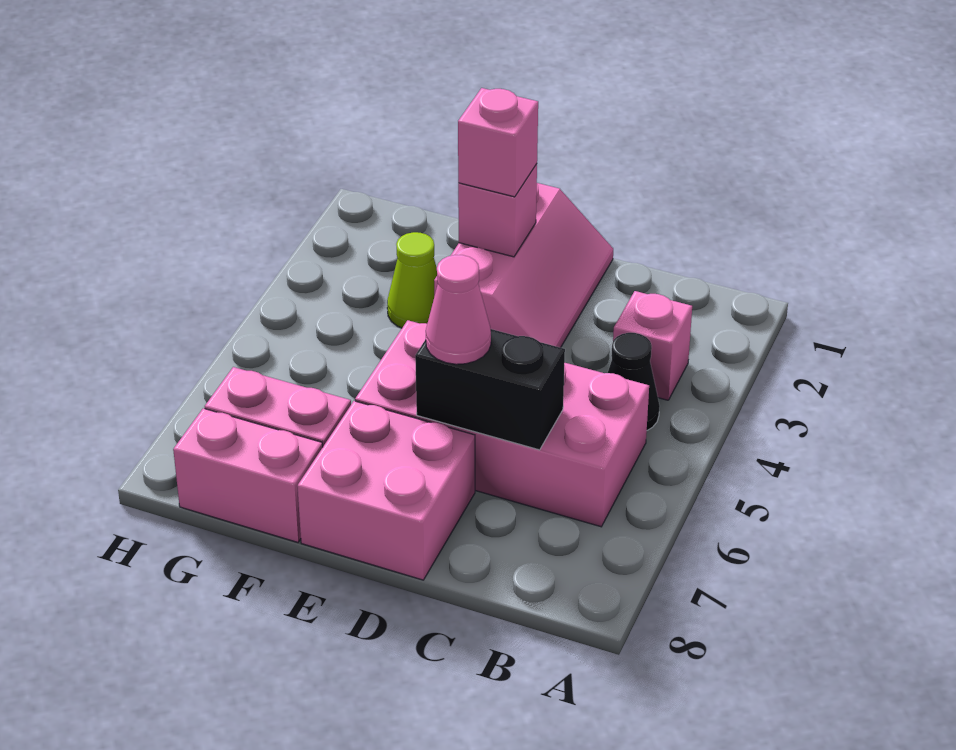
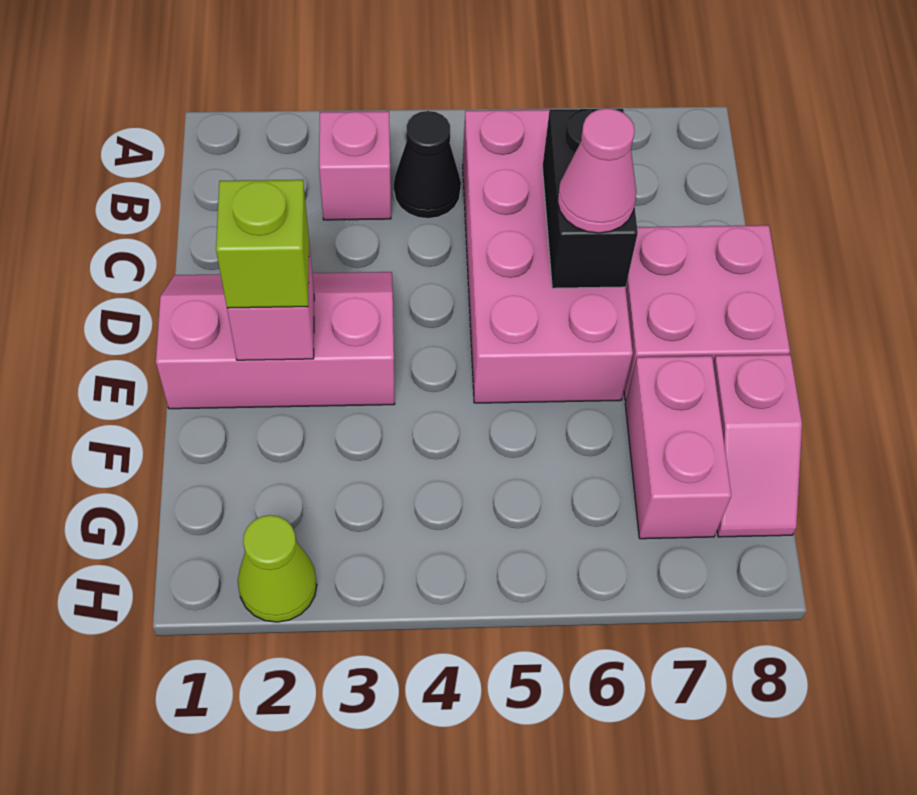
pink brick E2 level 3 -> lime brick E2 level 3
lime cone F3 level 1 -> lime cone H2 level 1
pink brick F8:G8 level 1 -> pink slope F8:G8 level 1 top F

